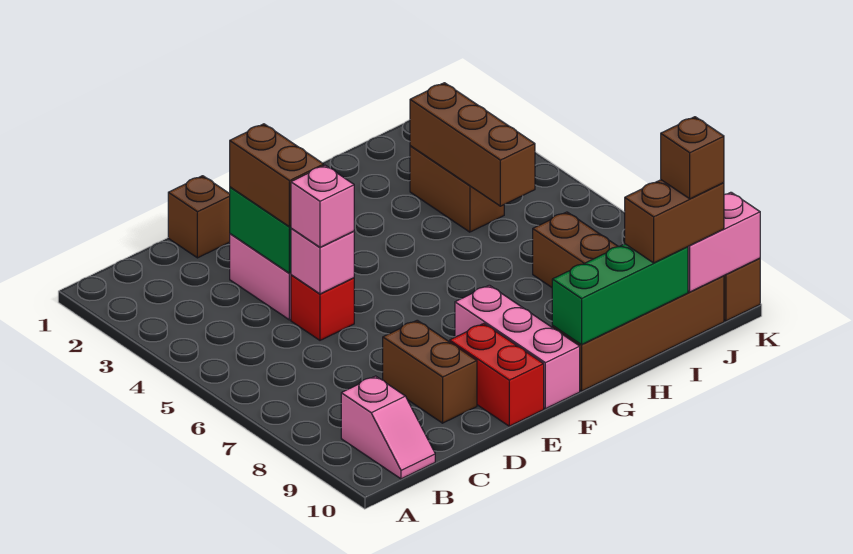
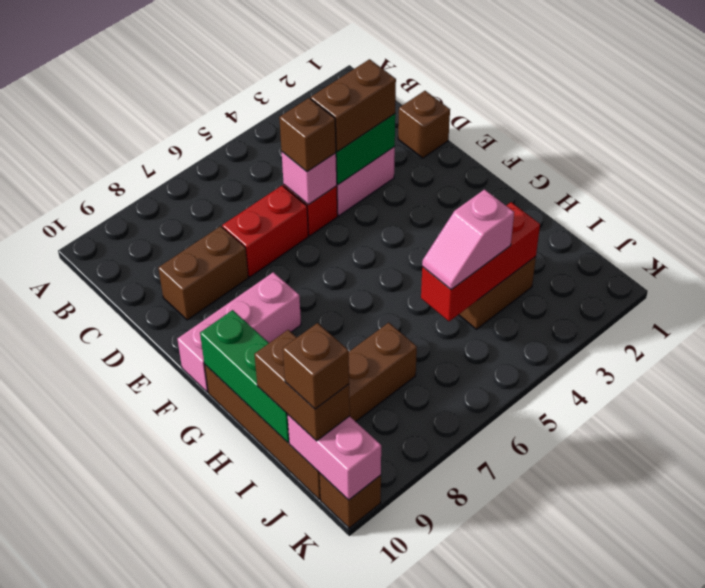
pink slope B9:B10 level 1 top 9 -> pink slope I4:I5 level 3 top 4
pink brick D5 level 3 -> brown brick D5 level 3
red brick E9:E10 level 1 -> red brick D6:D7 level 1
brown brick I3:I5 level 2 -> red brick I3:I5 level 2

